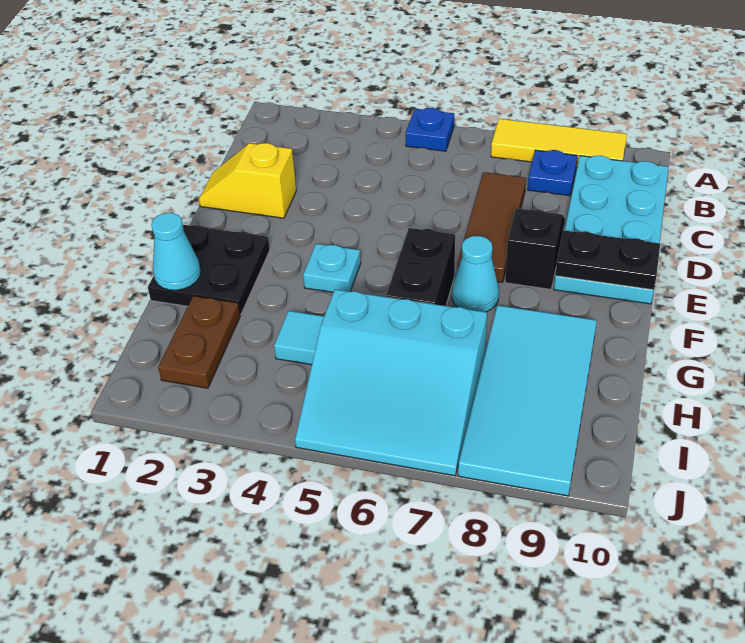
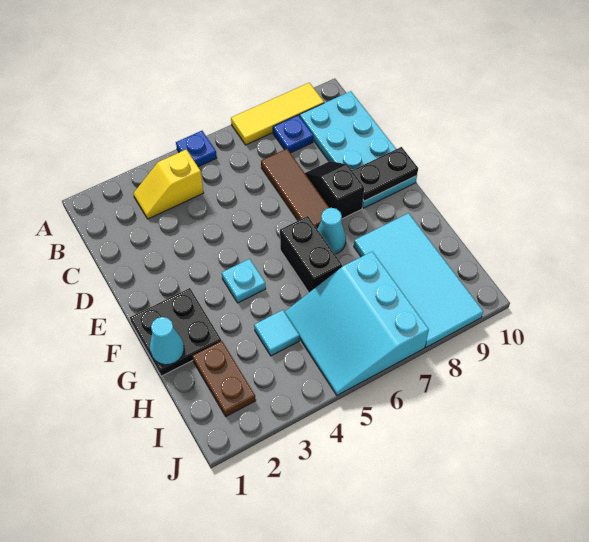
yellow slope D1:D2 level 1 top 2 -> yellow slope B3:B4 level 1 top 4
cyan slope H5:J7 level 1 top H -> cyan slope H5:J7 level 1 top 7

